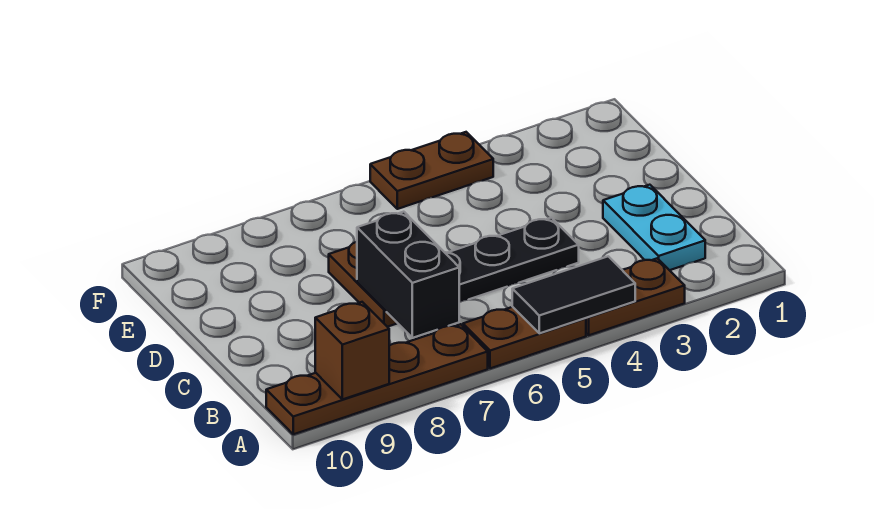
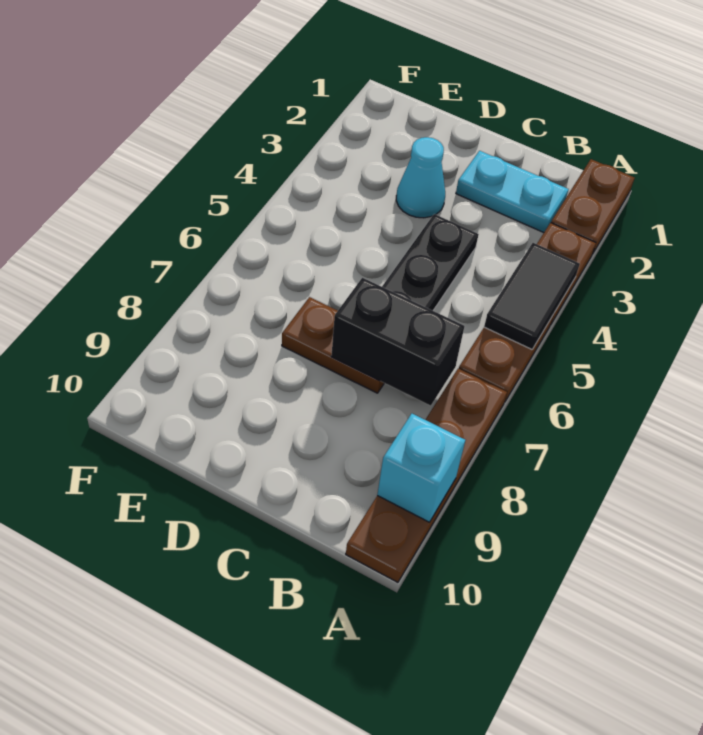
brown brick A9 level 2 -> cyan brick A9 level 2
none -> cyan cone D3 level 1
brown plate F4:F5 level 1 -> brown plate A1:A2 level 1

